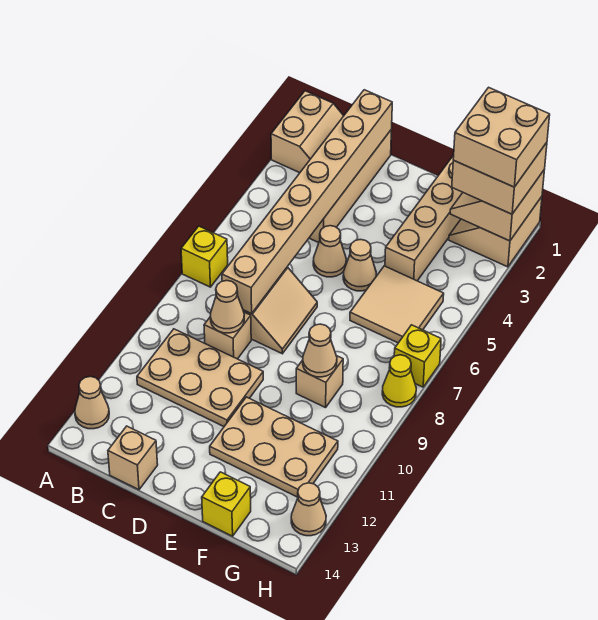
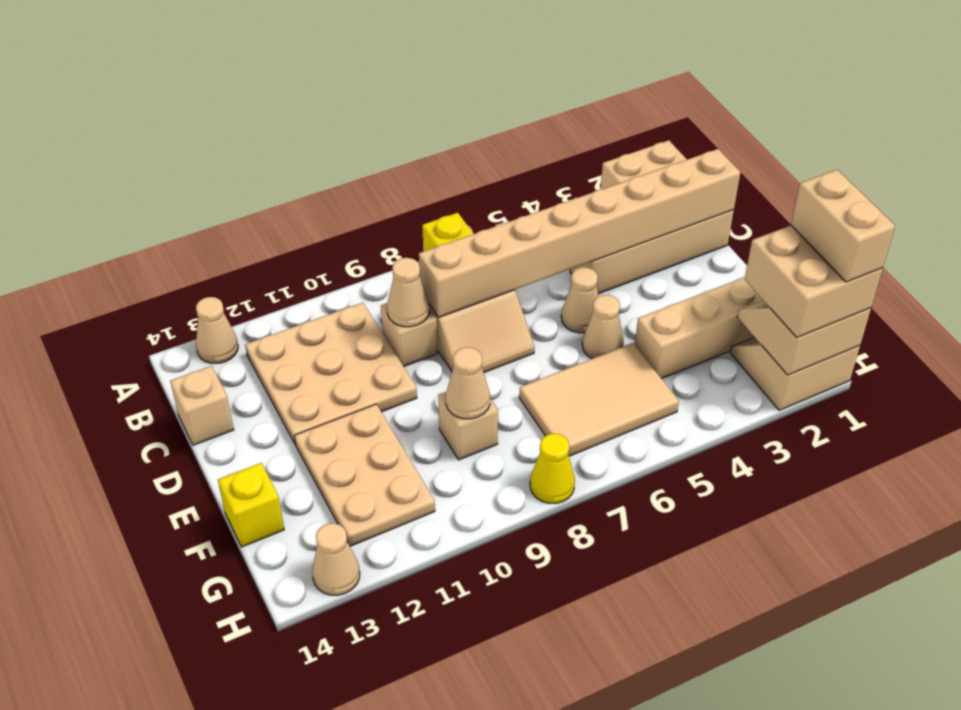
tan plate B10:D11 level 1 -> tan plate B10:D12 level 1
tan tile F5:G6 level 1 -> tan tile F5:G7 level 1
tan brick G1:H2 level 4 -> tan brick G1:H1 level 4
yellow brick H7 level 1 -> none

